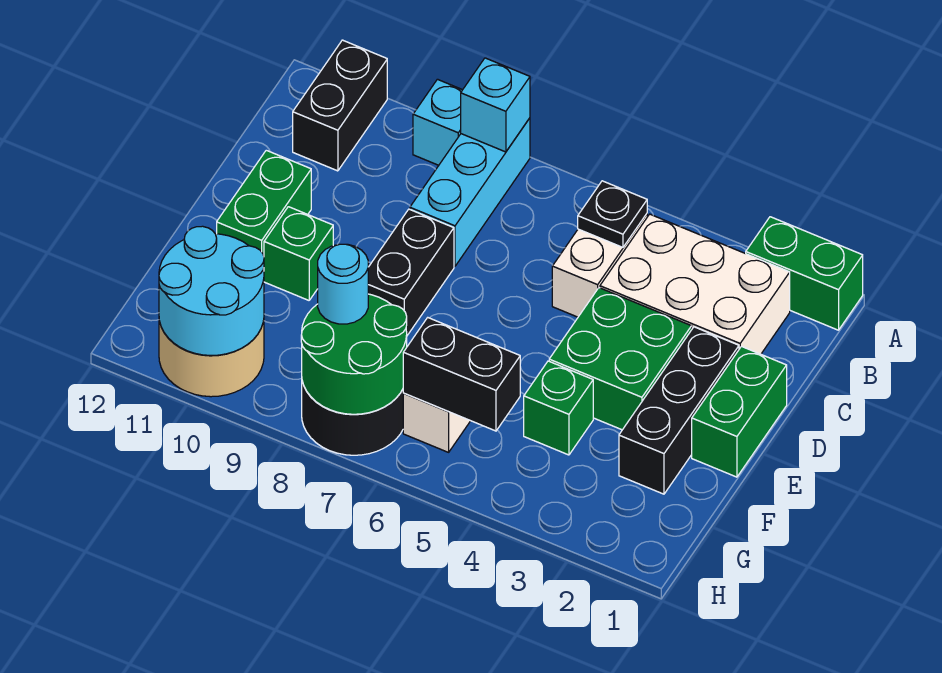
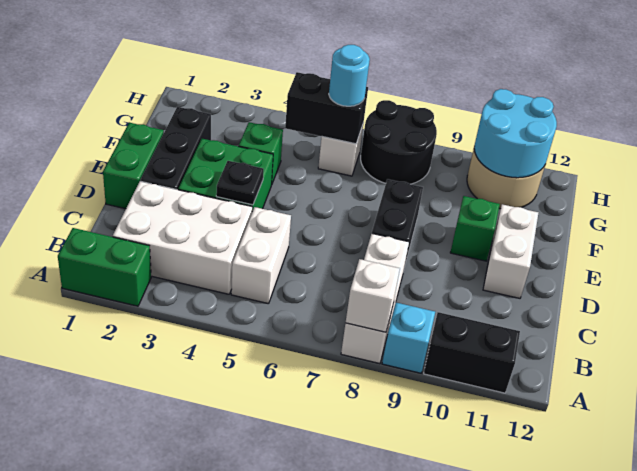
cyan brick A8:C8 level 1 -> white brick A8:C8 level 1
cyan brick A8 level 2 -> white brick A8 level 2
black brick A11:B11 level 1 -> black brick A10:A11 level 1
black plate B5 level 2 -> black plate D4 level 2
green brick D11:E11 level 1 -> white brick D11:E11 level 1
green round brick G7:H8 level 2 -> none
cyan round brick G8 level 3 -> cyan round brick G6 level 3

